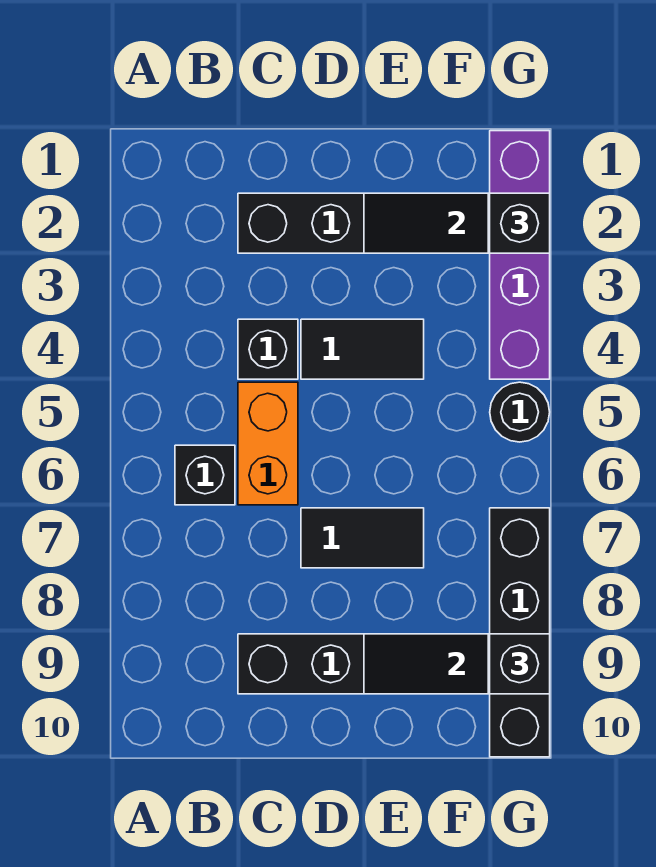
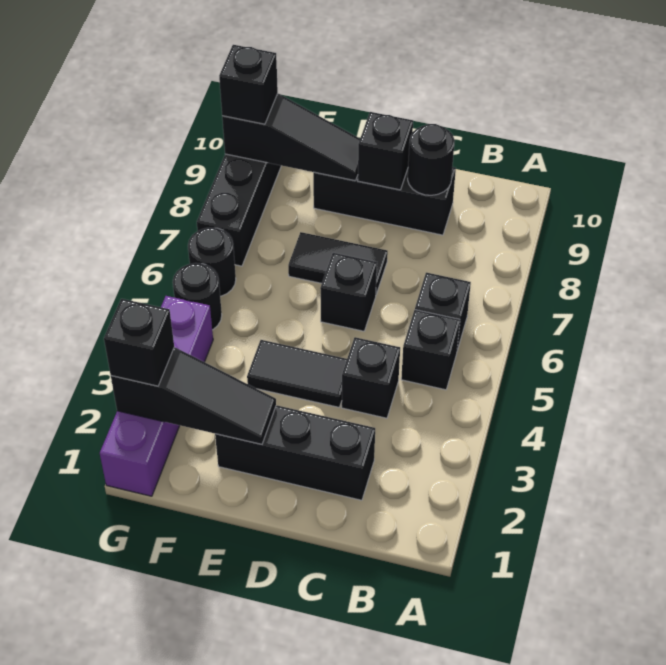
none -> black brick B5 level 1
orange brick C5:C6 level 1 -> none
none -> black round brick C9 level 2
none -> black brick D6 level 1
none -> black brick D9 level 2
none -> black round brick G6 level 1

